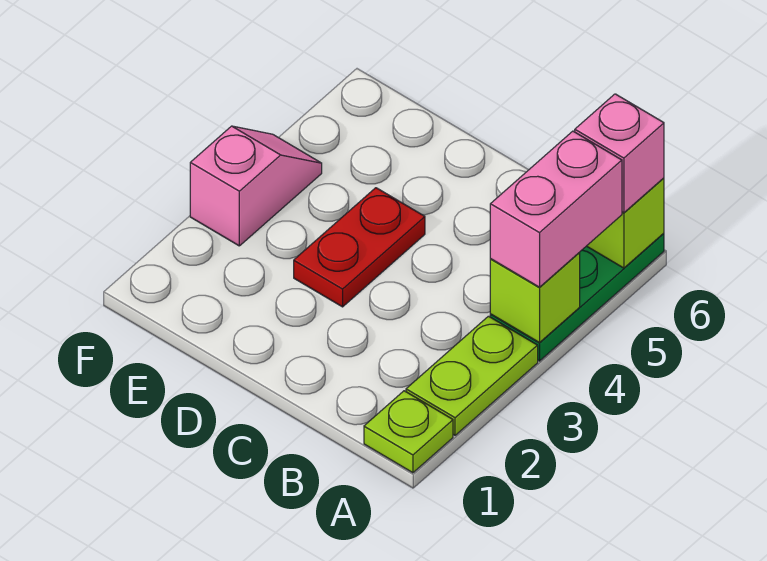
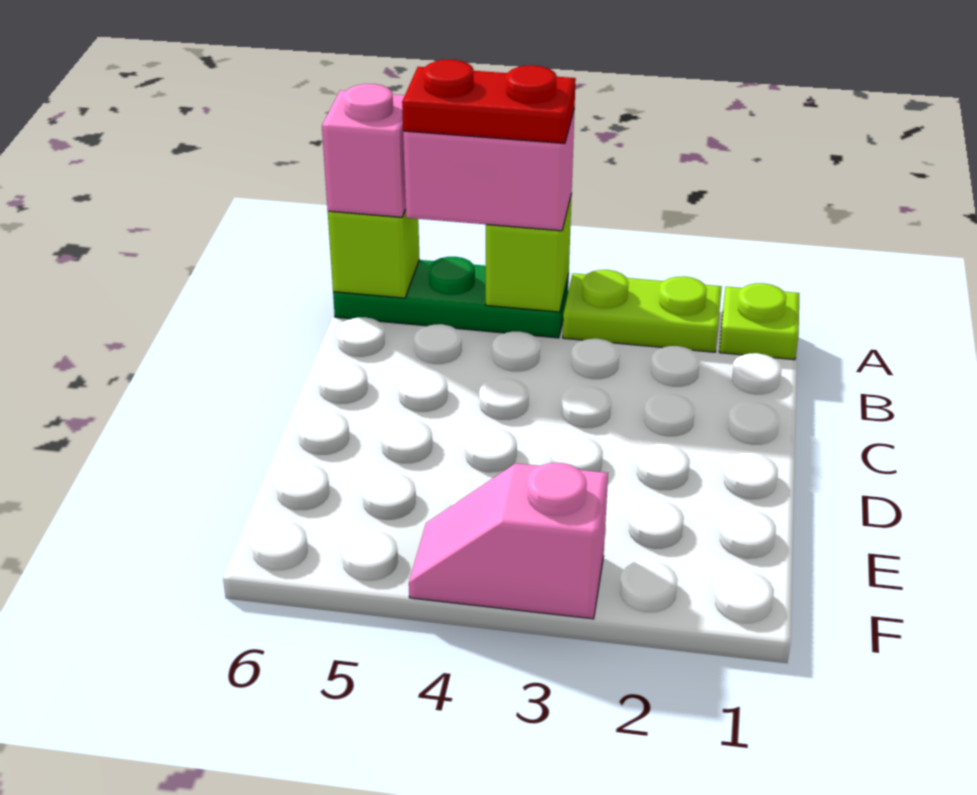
red plate D3:D4 level 1 -> red plate A4:A5 level 4

